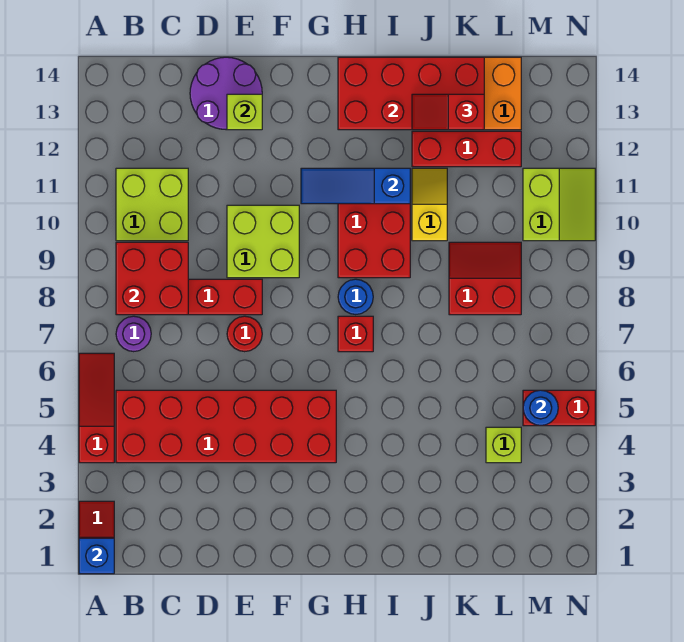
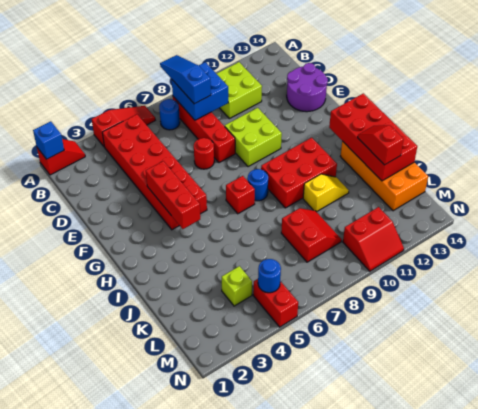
purple round brick B7 level 1 -> blue round brick B7 level 1
red brick B8:C9 level 2 -> blue brick B8:C9 level 2
lime brick E13 level 2 -> none
blue slope G11:I11 level 2 top I -> blue slope A8:C8 level 3 top C
red brick J12:L12 level 1 -> red brick F4:H4 level 2
lime slope M10:N11 level 1 top M -> red slope M10:N11 level 1 top M

